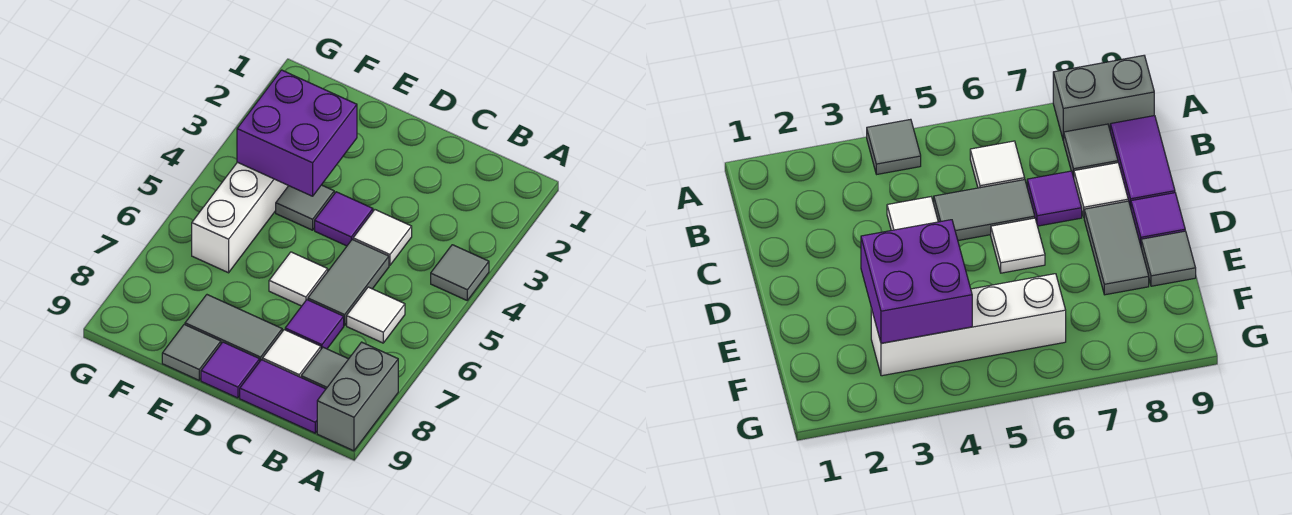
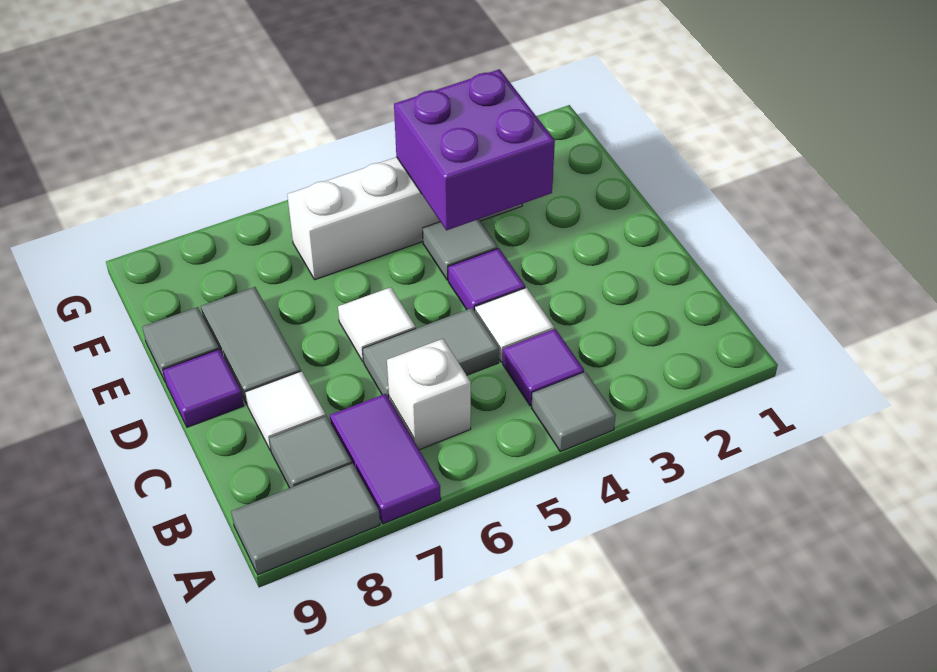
grey brick A8:A9 level 1 -> grey tile A8:A9 level 1
white tile B6 level 1 -> white brick B6 level 1
purple tile B9:C9 level 1 -> purple tile A7:B7 level 1
purple tile C7 level 1 -> purple tile B4 level 1

